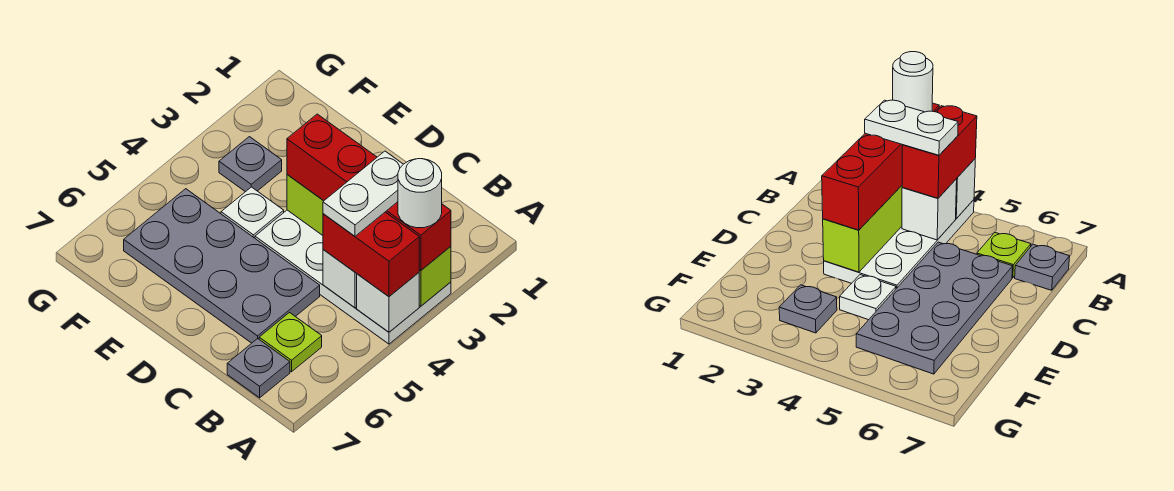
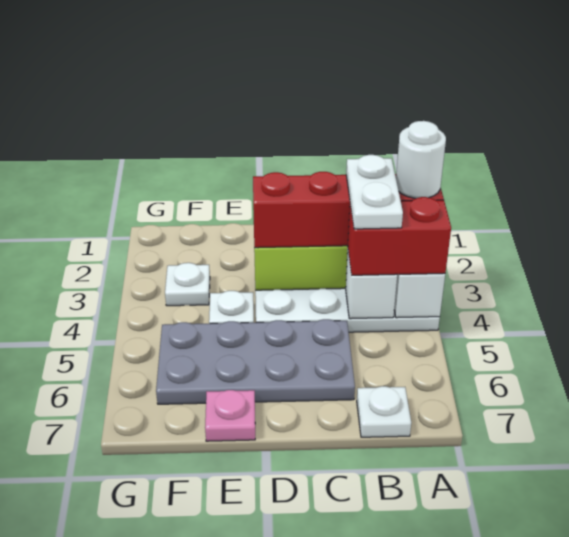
lime plate B6 level 1 -> none
grey plate B7 level 1 -> white plate B7 level 1
none -> pink plate E7 level 1
grey plate F3 level 1 -> white plate F3 level 1

